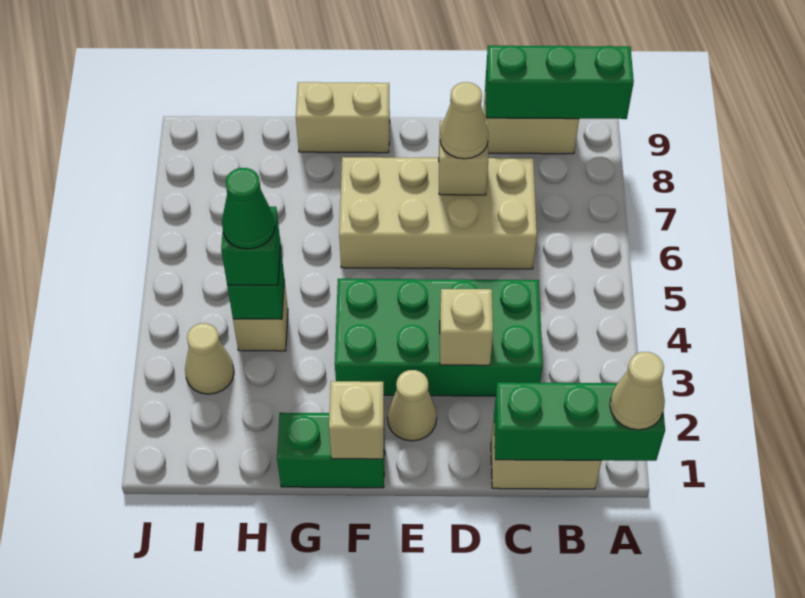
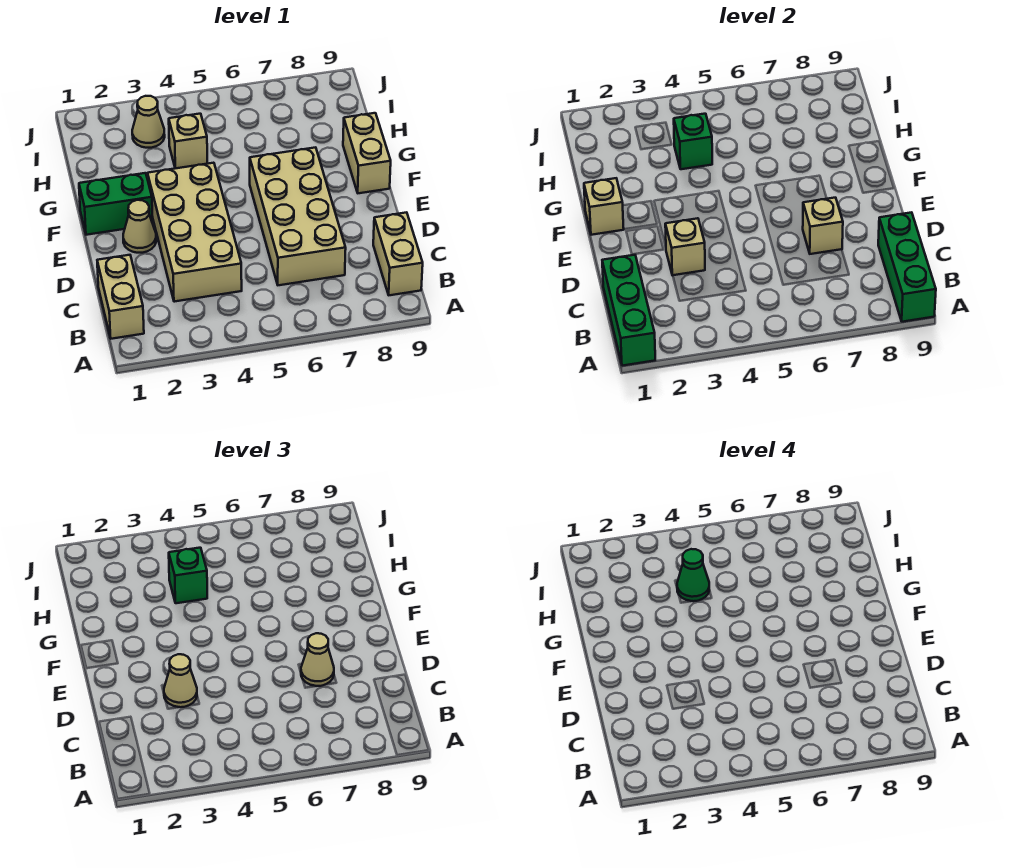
tan cone A1 level 3 -> tan cone D3 level 3
green brick C3:F4 level 1 -> tan brick C3:F4 level 1
green brick F1:G1 level 1 -> green brick F1:F2 level 1

